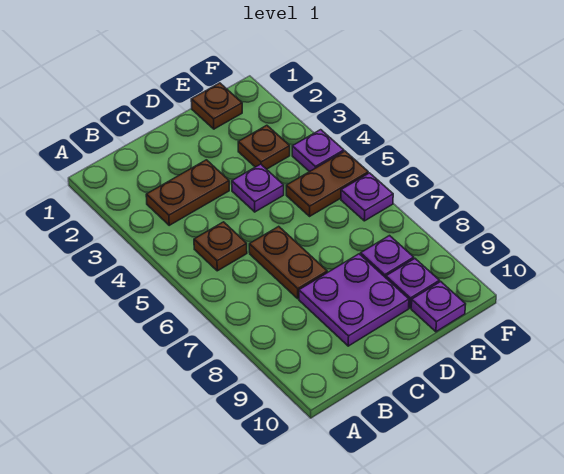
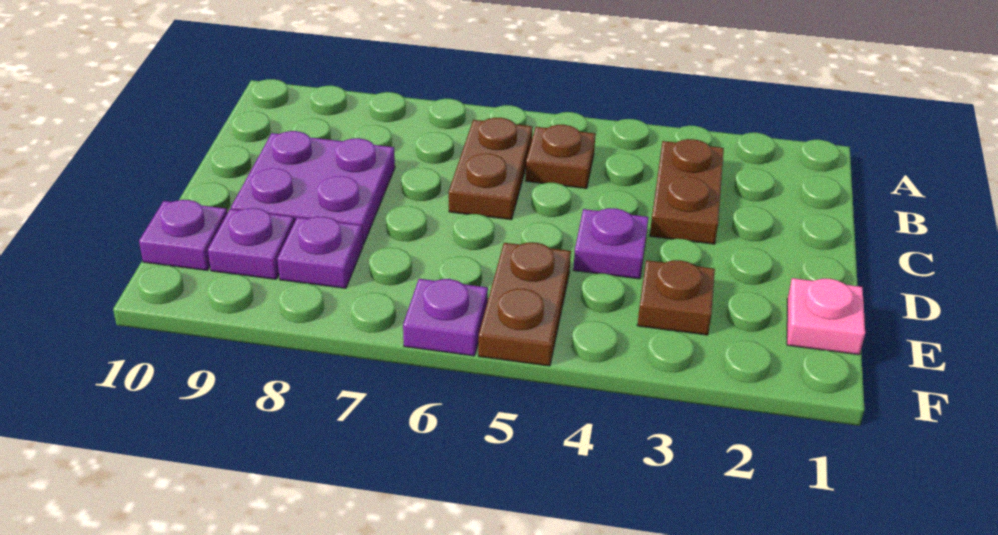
brown plate C6:C7 level 1 -> brown plate B6:C6 level 1
brown plate E1 level 1 -> pink plate E1 level 1
purple plate F4 level 1 -> none

